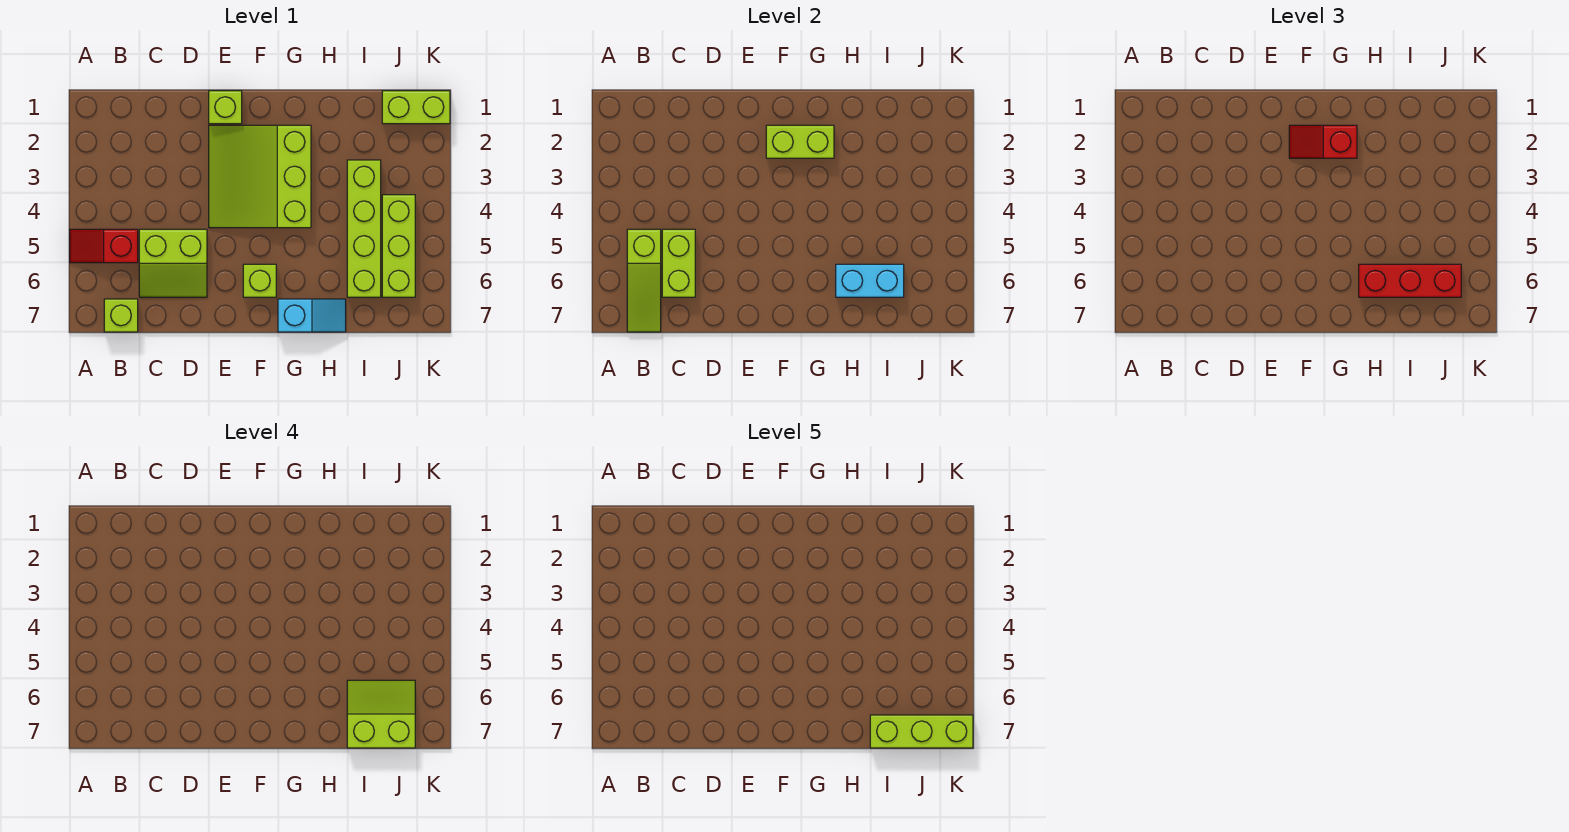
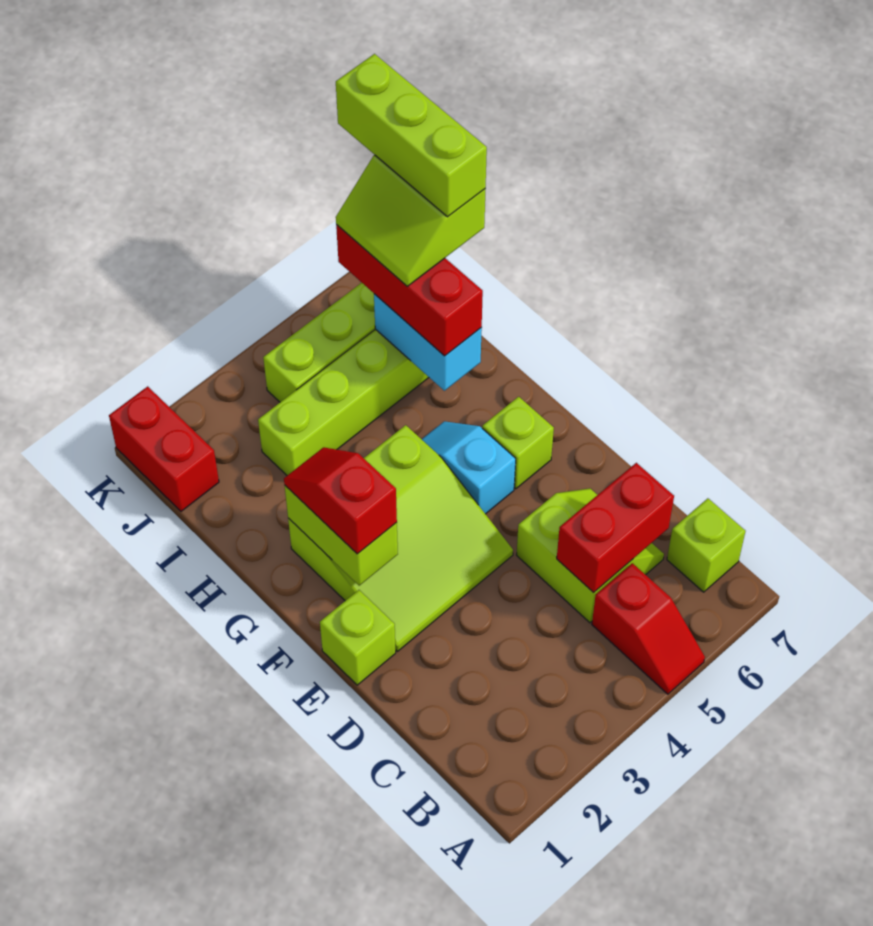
lime slope B5:B7 level 2 top 5 -> none
lime brick C5:C6 level 2 -> red brick C5:C6 level 2
red slope F2:G2 level 3 top G -> red slope F2:G2 level 3 top F
cyan slope G7:H7 level 1 top G -> cyan slope F5:G5 level 1 top F
lime brick J1:K1 level 1 -> red brick J1:K1 level 1

